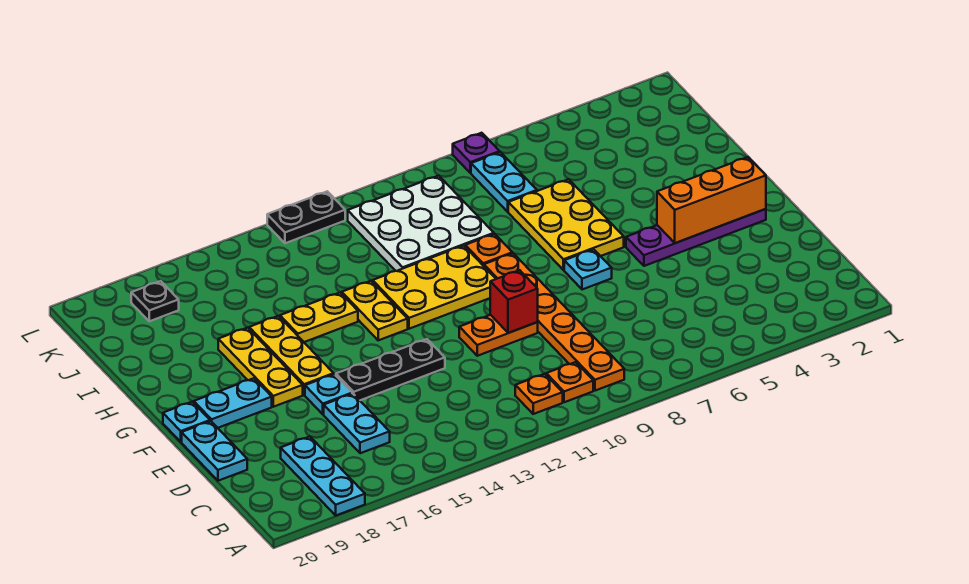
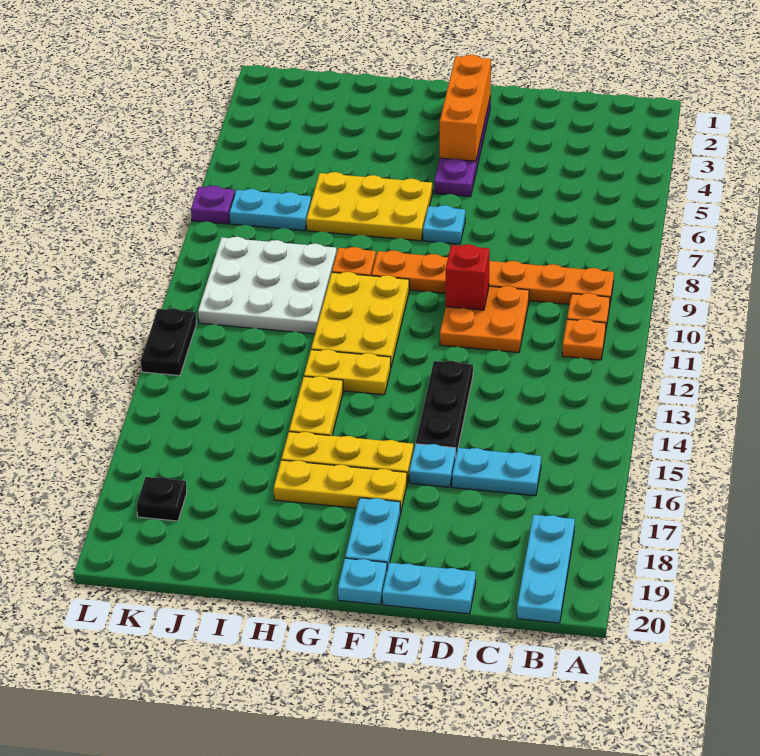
cyan plate A18:C18 level 1 -> cyan plate B18:B20 level 1
orange plate E10:E11 level 1 -> orange plate D10:E11 level 1

